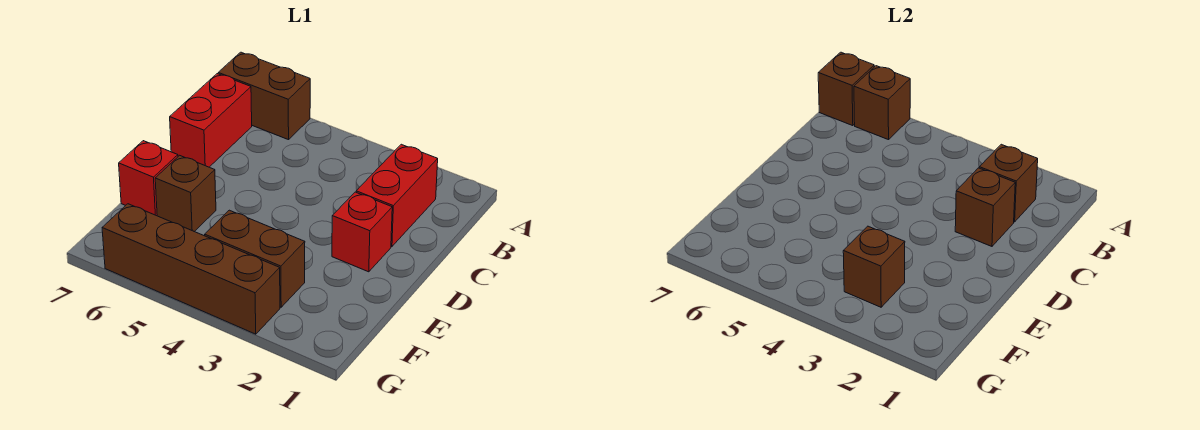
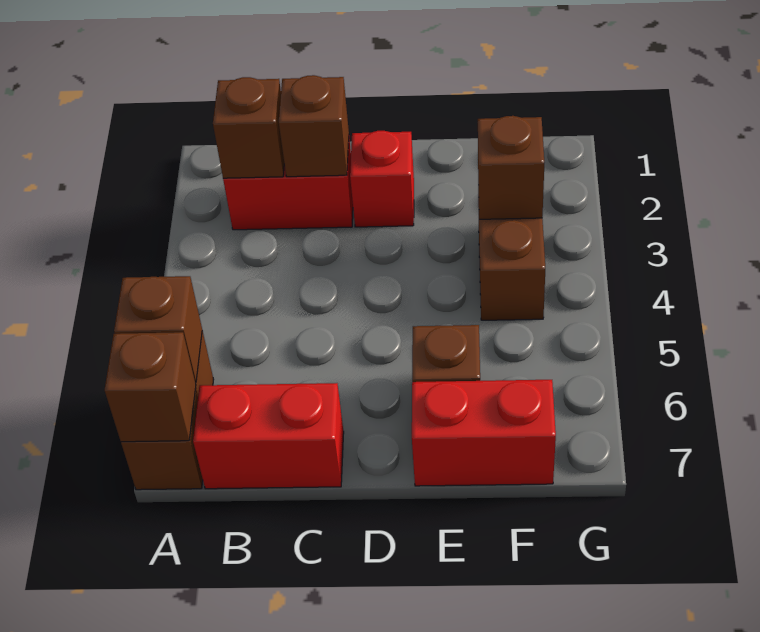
red brick E7 level 1 -> red brick E7:F7 level 1
brown brick G3:G6 level 1 -> none

